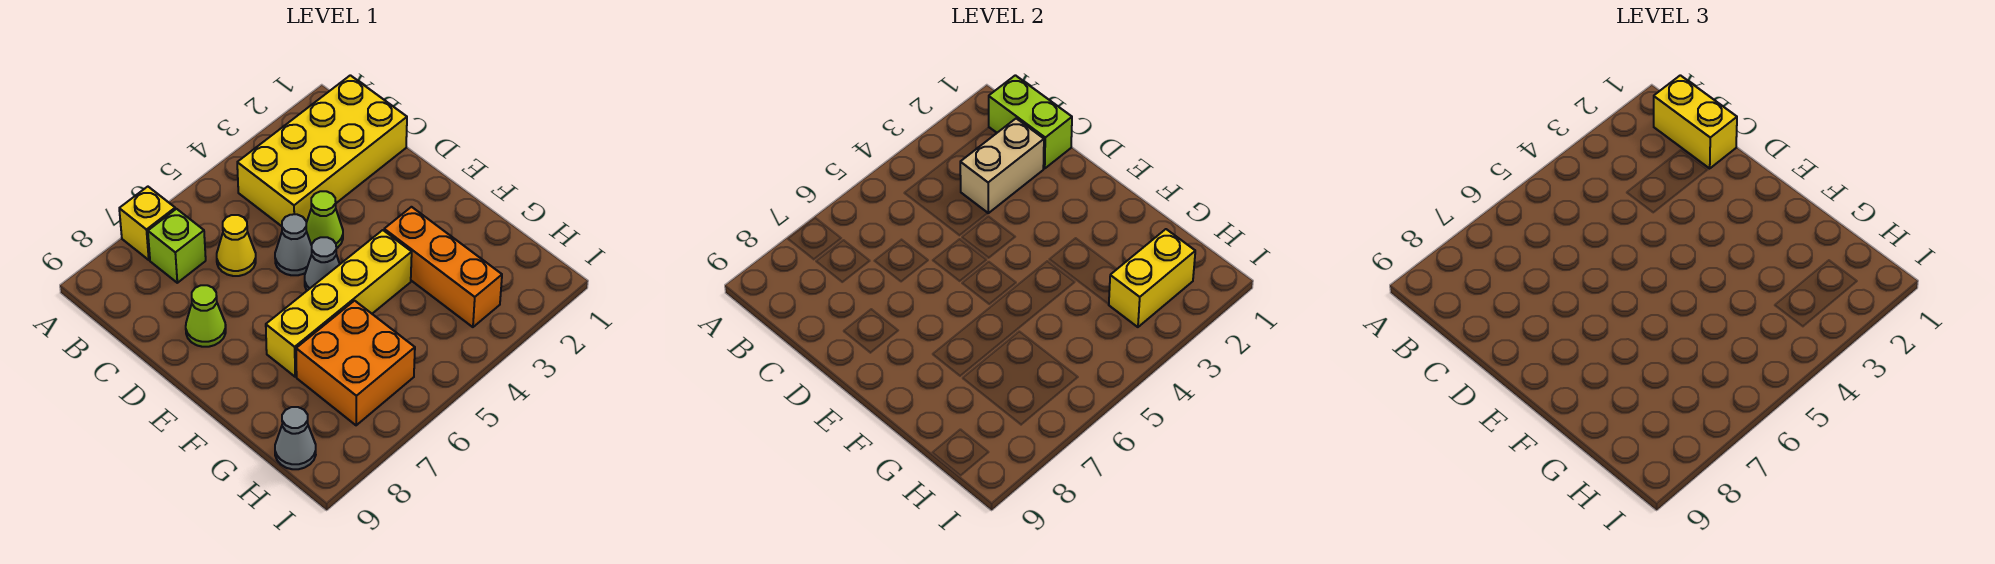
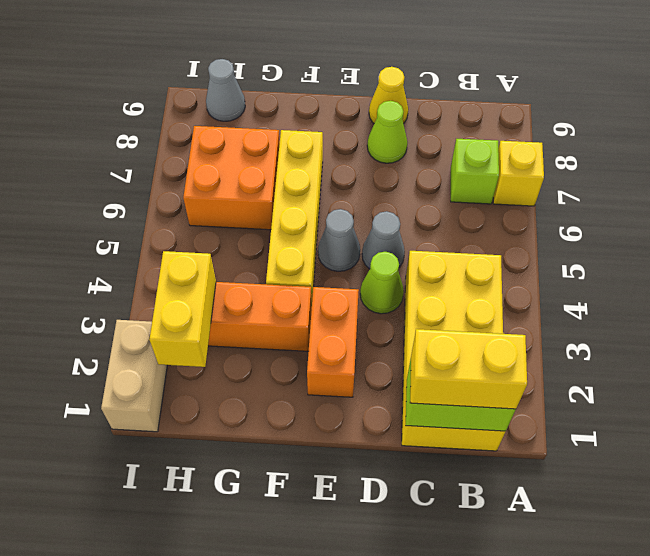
tan brick C2:C3 level 2 -> tan brick I1:I2 level 1
yellow cone C6 level 1 -> yellow cone D9 level 1
none -> orange brick E2:E3 level 1

